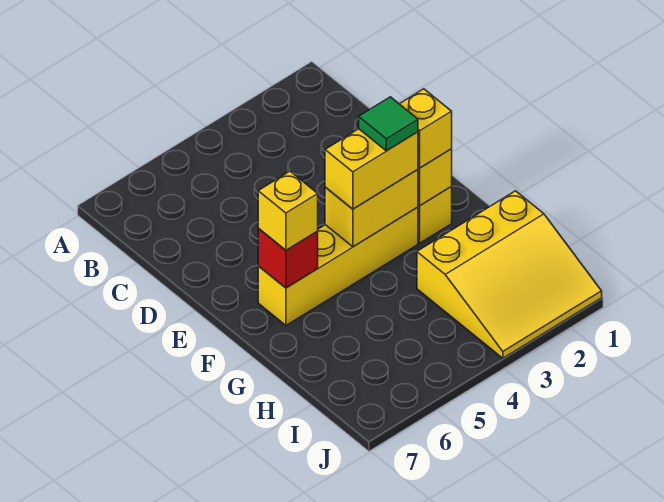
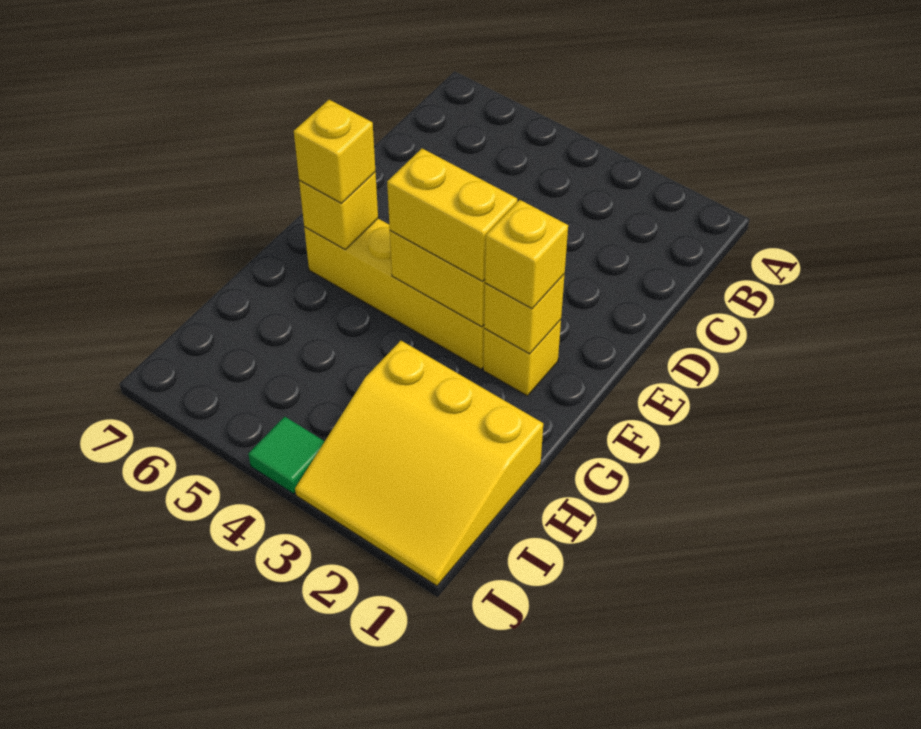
green tile F3 level 4 -> green tile J4 level 1
red brick F6 level 2 -> yellow brick F6 level 2

